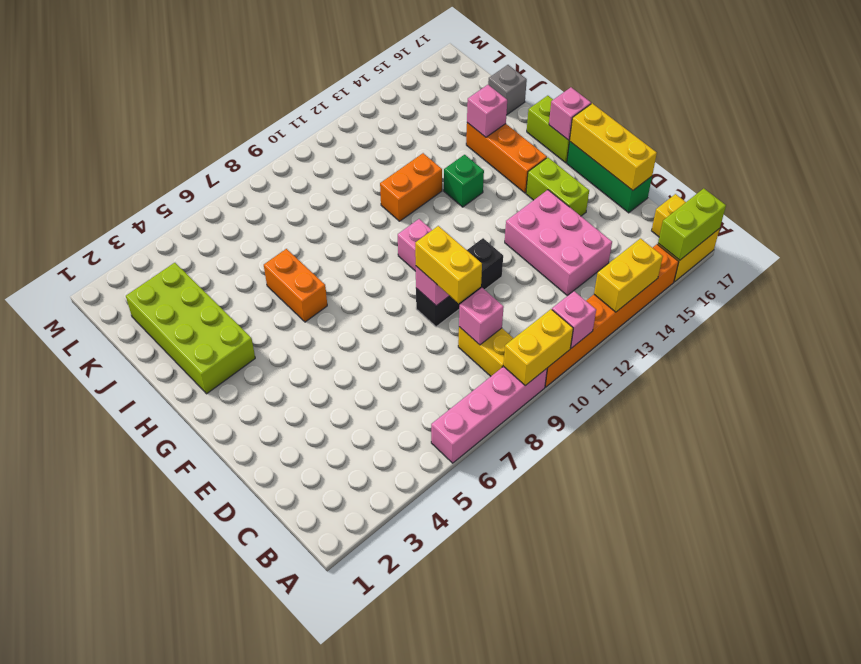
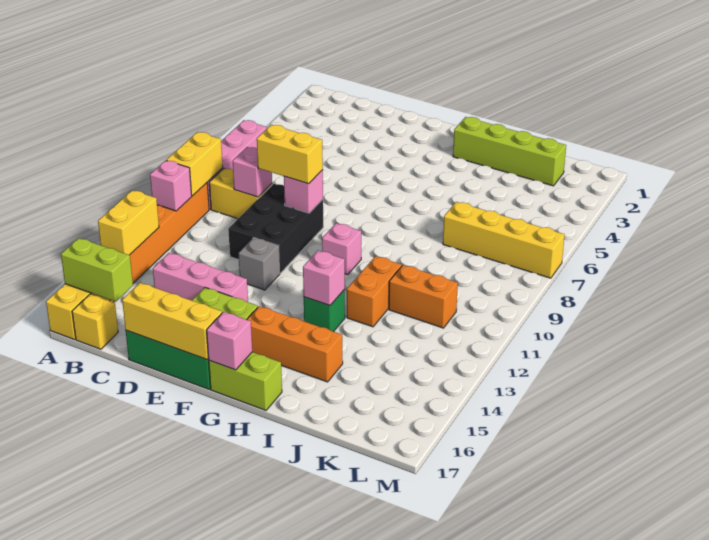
lime brick A16:A17 level 2 -> lime brick A16:B16 level 2
pink brick C13:E14 level 1 -> pink brick C14:E14 level 1
black brick E9:E11 level 1 -> black brick D9:E11 level 1
lime brick H2:K3 level 1 -> lime brick H2:K2 level 1
orange brick H6:I6 level 1 -> orange brick J11:K11 level 1
pink brick I15 level 2 -> pink brick H13 level 2
none -> yellow brick J7:M7 level 1
grey brick J17 level 1 -> grey brick E12 level 1

